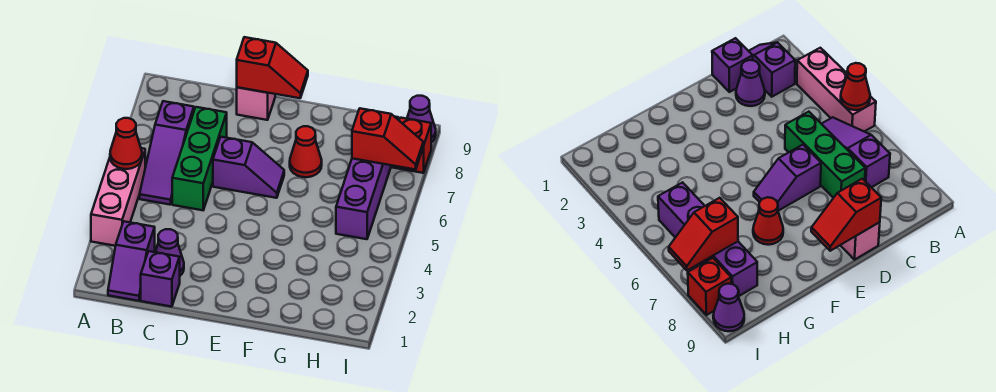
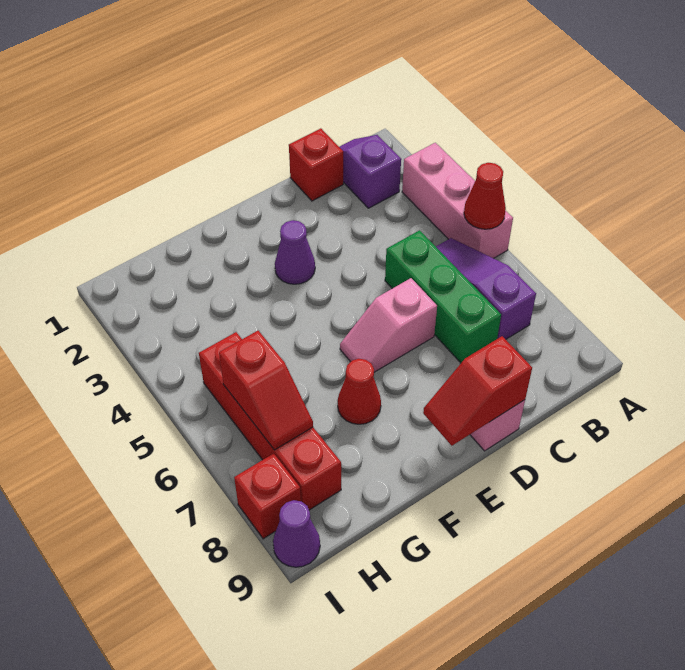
purple brick C1 level 1 -> red brick C1 level 1
purple cone C2 level 1 -> purple cone E3 level 1
purple slope D6:E6 level 1 top D -> pink slope D6:E6 level 1 top D
purple brick H5:H8 level 1 -> red brick H5:H8 level 1
red slope H7:I7 level 2 top H -> red slope H6:H7 level 2 top 6

